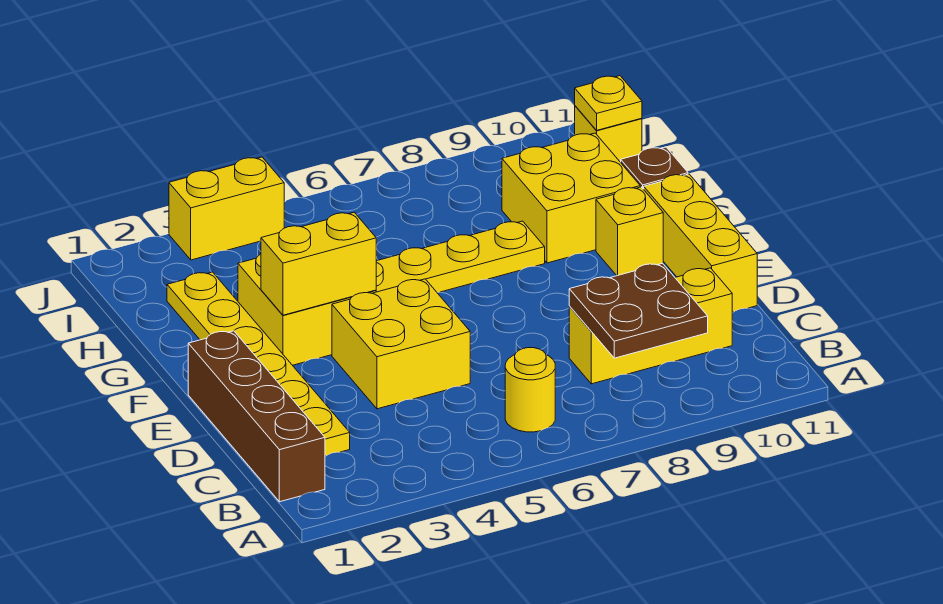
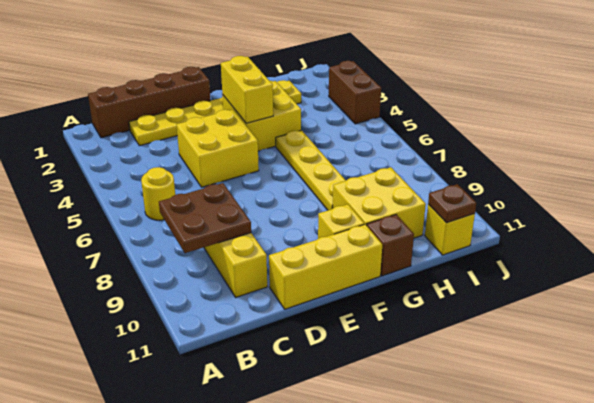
yellow plate I11 level 2 -> brown plate I11 level 2
yellow brick J3:J4 level 1 -> brown brick J3:J4 level 1

